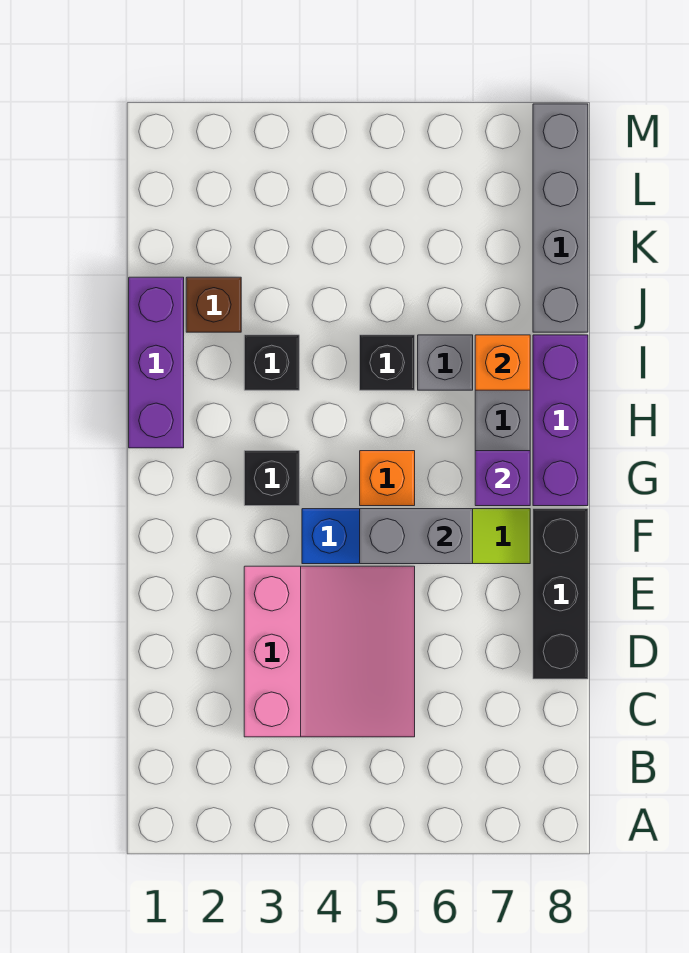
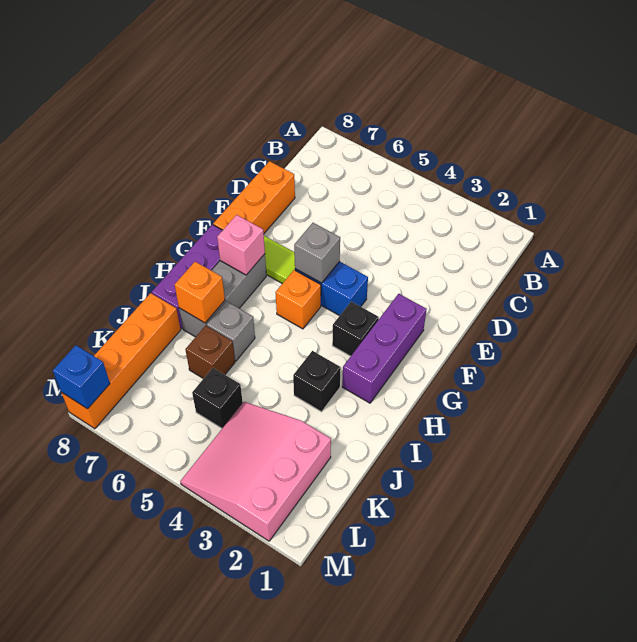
pink slope C3:E5 level 1 top 3 -> pink slope K2:M4 level 1 top 2
black brick D8:F8 level 1 -> orange brick D8:F8 level 1
grey brick F5:F6 level 2 -> grey brick F5 level 2
purple brick G7 level 2 -> pink brick G7 level 2
purple brick H1:J1 level 1 -> purple brick F2:H2 level 1
black brick I5 level 1 -> black brick K5 level 1
brown brick J2 level 1 -> brown brick J6 level 1
grey brick J8:M8 level 1 -> orange brick J8:M8 level 1
none -> blue brick M8 level 2

